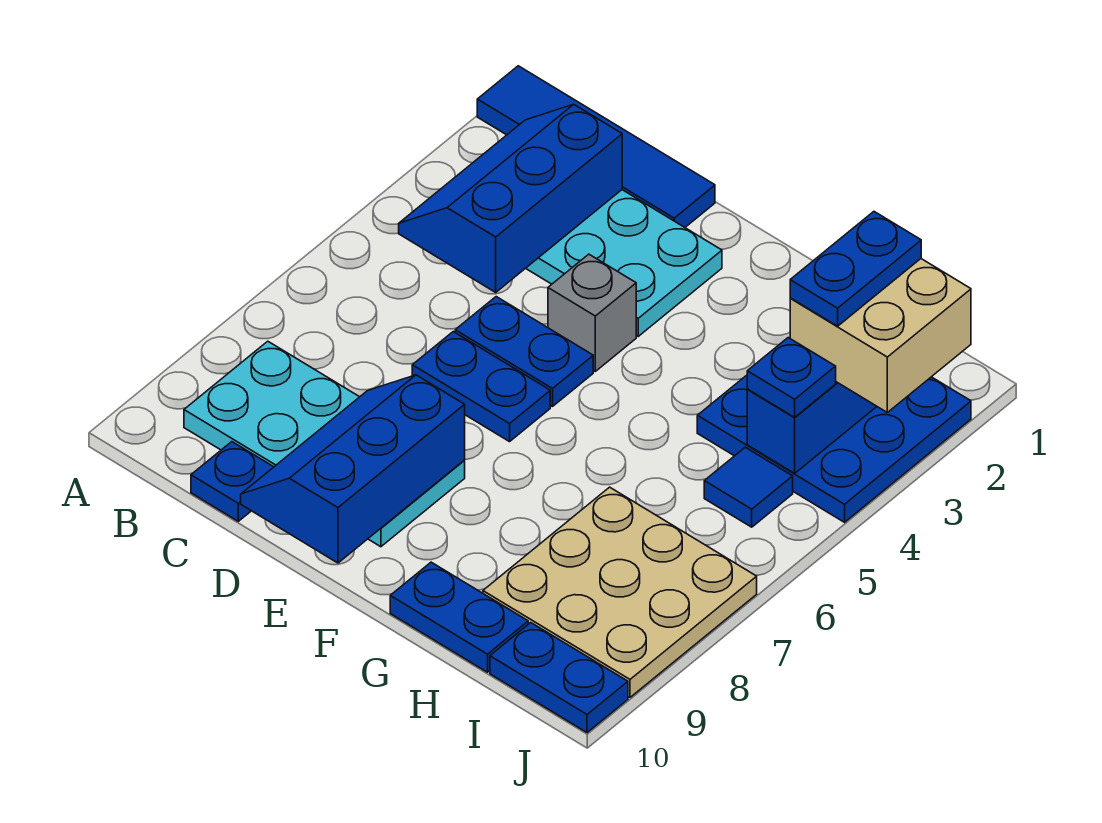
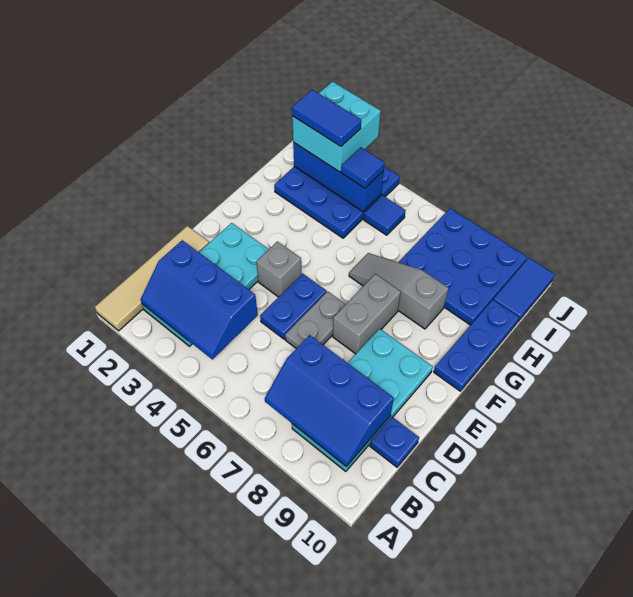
blue tile A1:D1 level 1 -> tan tile A1:D1 level 1
blue plate D6:E6 level 1 -> grey plate D6:E6 level 1
blue slope D8:E10 level 2 top E -> blue slope B7:C9 level 2 top C
none -> grey brick E7:F7 level 1
none -> grey slope G6:G8 level 1 top 8
blue plate G10:H10 level 1 -> blue plate F10:H10 level 1
tan plate H7:J9 level 1 -> blue plate H7:J9 level 1
tan brick I2:J3 level 3 -> cyan brick I2:J3 level 3
blue plate I2:I3 level 4 -> blue tile I2:I3 level 4
blue plate I4 level 3 -> blue tile I4 level 3
blue plate I10:J10 level 1 -> blue tile I10:J10 level 1

